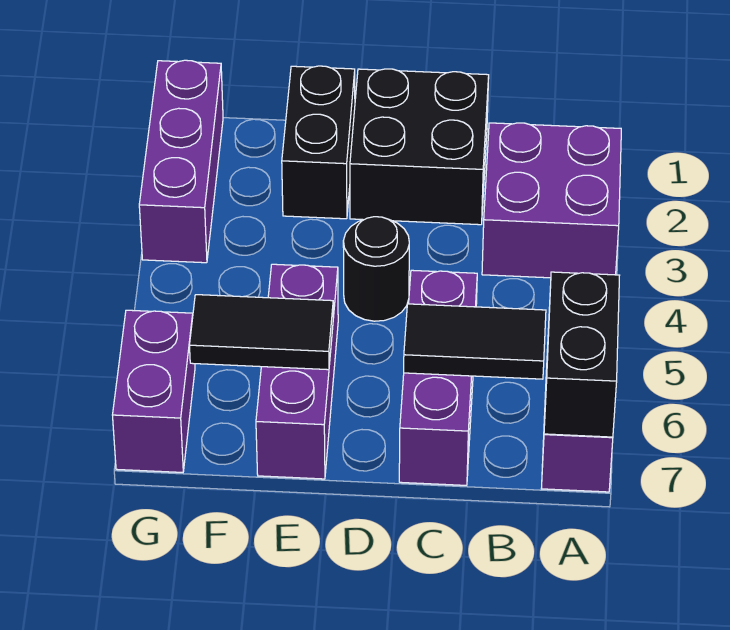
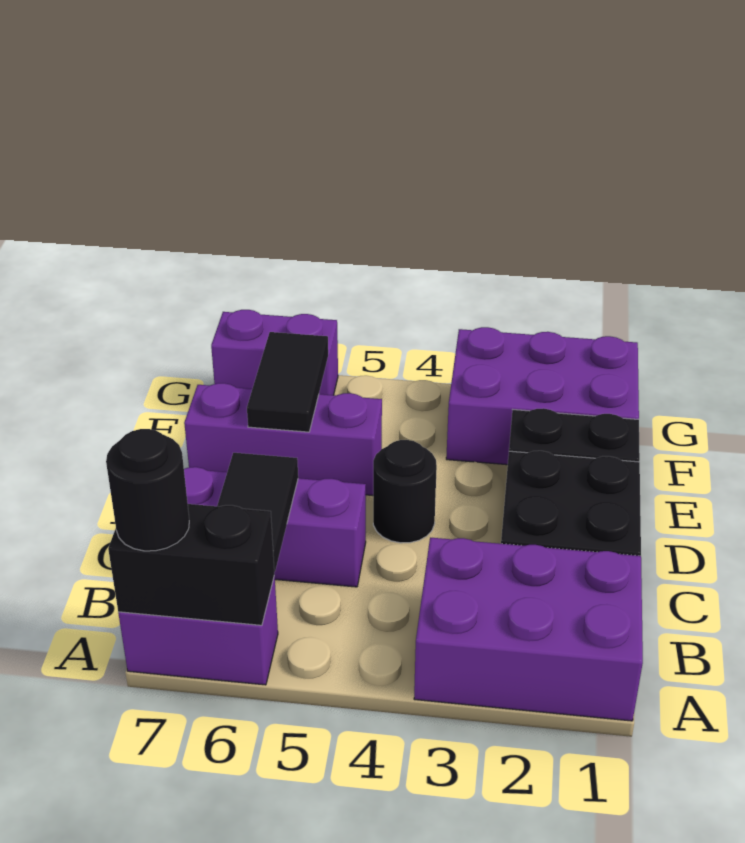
purple brick A2:B3 level 1 -> purple brick A1:B3 level 1
none -> black round brick A7 level 3
purple brick G1:G3 level 1 -> purple brick F1:G3 level 1

